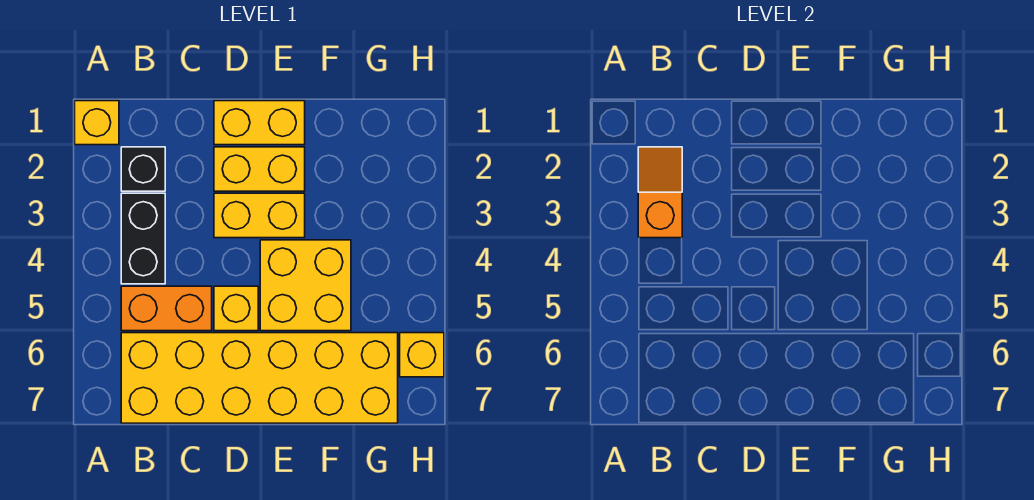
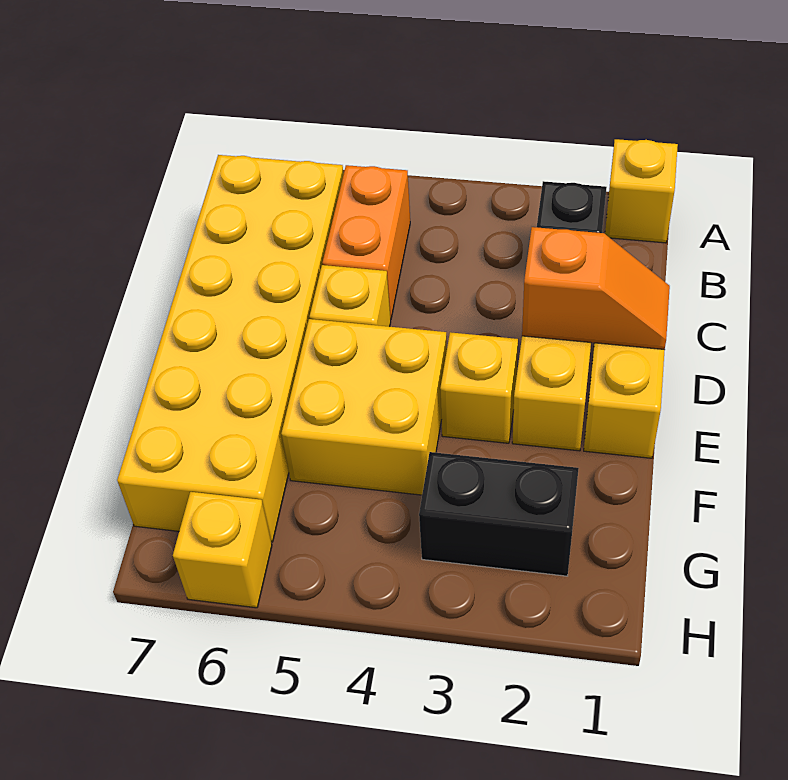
orange slope B2:B3 level 2 top 3 -> orange slope D1:D2 level 2 top 2
black brick B3:B4 level 1 -> black brick G2:G3 level 1
yellow brick D3:E3 level 1 -> yellow brick E3 level 1

